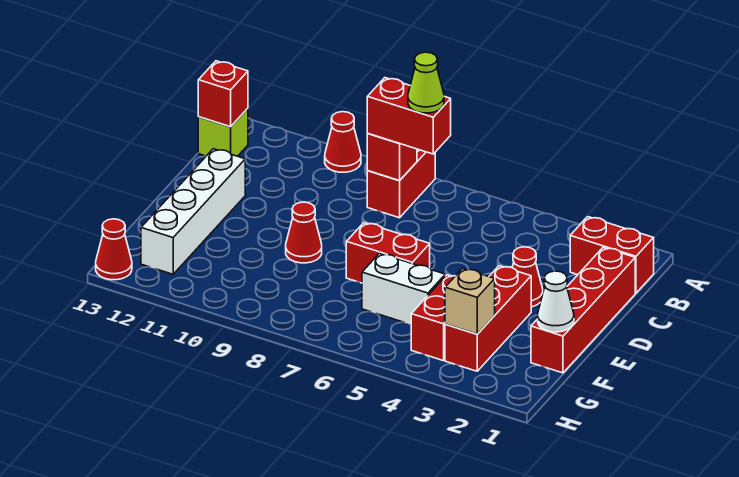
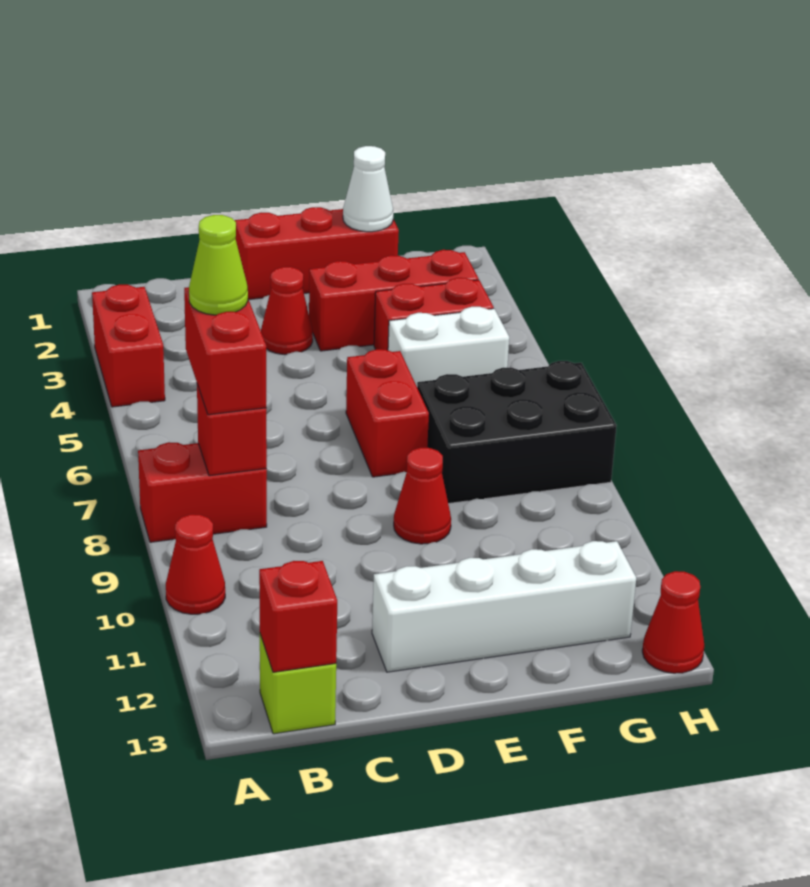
red brick B1:B2 level 1 -> red brick A3:A4 level 1
red brick C1:F1 level 1 -> red brick D1:F1 level 1
white brick F5:F6 level 1 -> white brick F5:G5 level 1
none -> black brick F7:H8 level 1
tan brick G3 level 2 -> none

